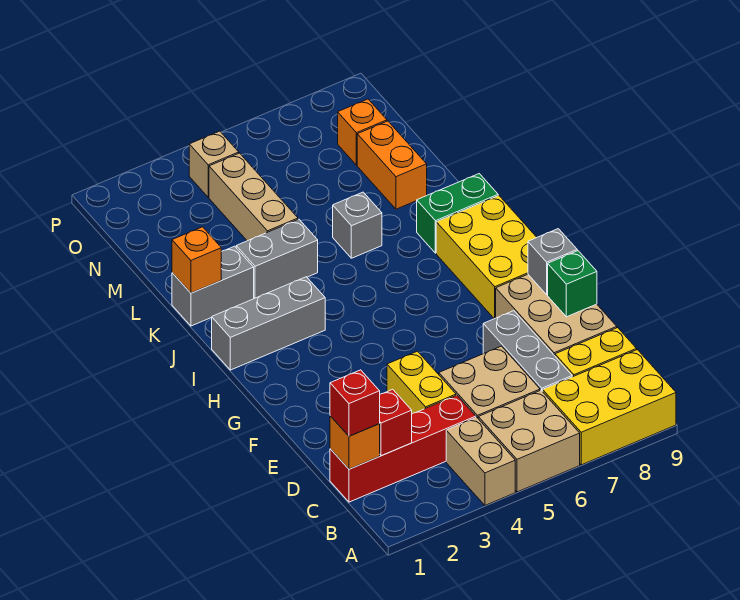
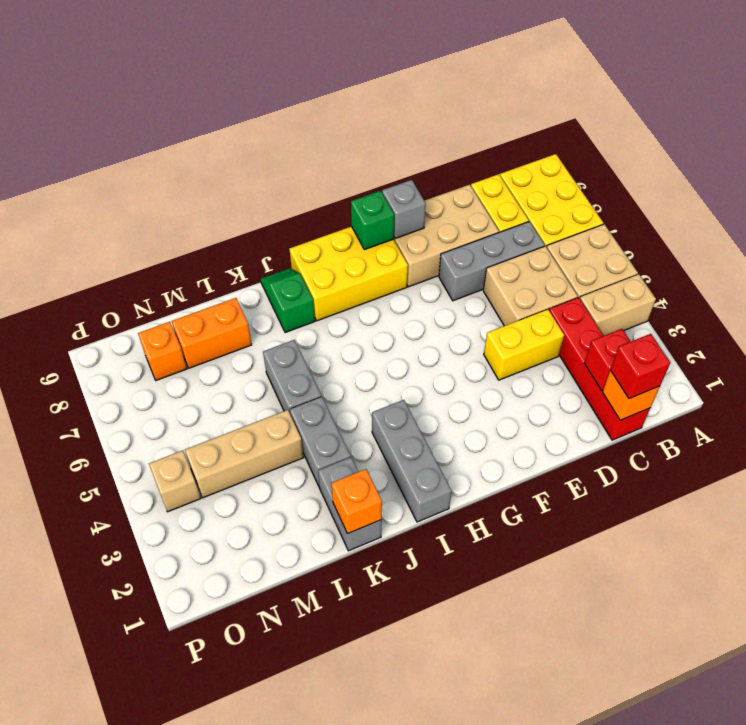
green brick E9 level 2 -> green brick G9 level 2
green brick J8:J9 level 1 -> green slope J8:J9 level 1 top 8
grey brick K6 level 1 -> grey brick K5:K6 level 1

